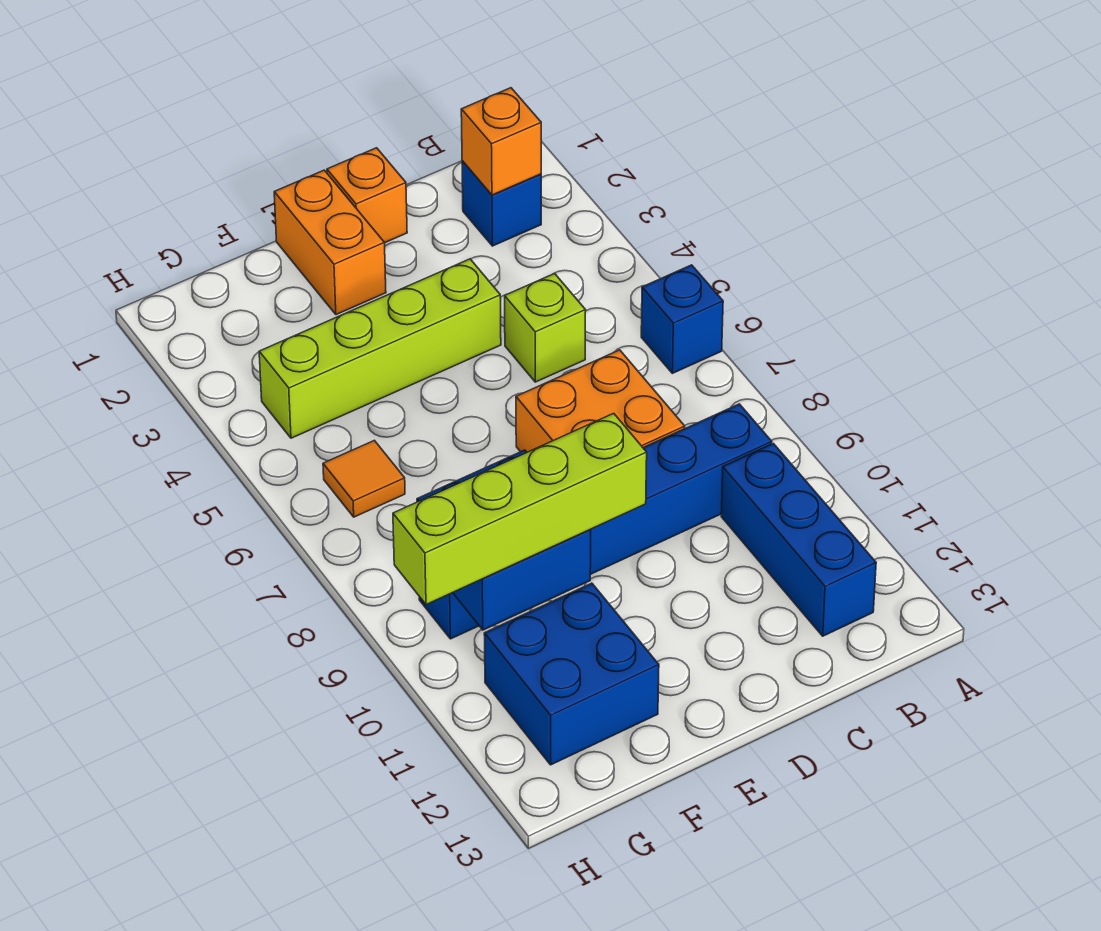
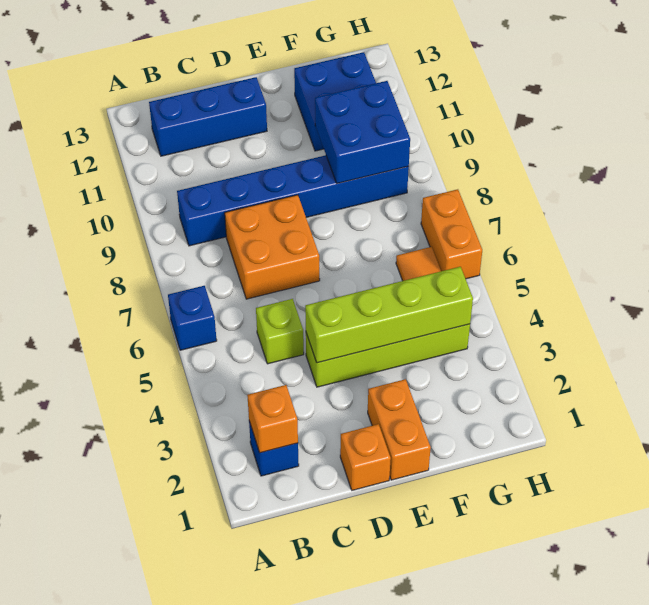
blue brick B10:B12 level 1 -> blue brick B12:D12 level 1
lime brick E10:H10 level 3 -> lime brick D4:G4 level 2
none -> orange brick H6:H7 level 1

